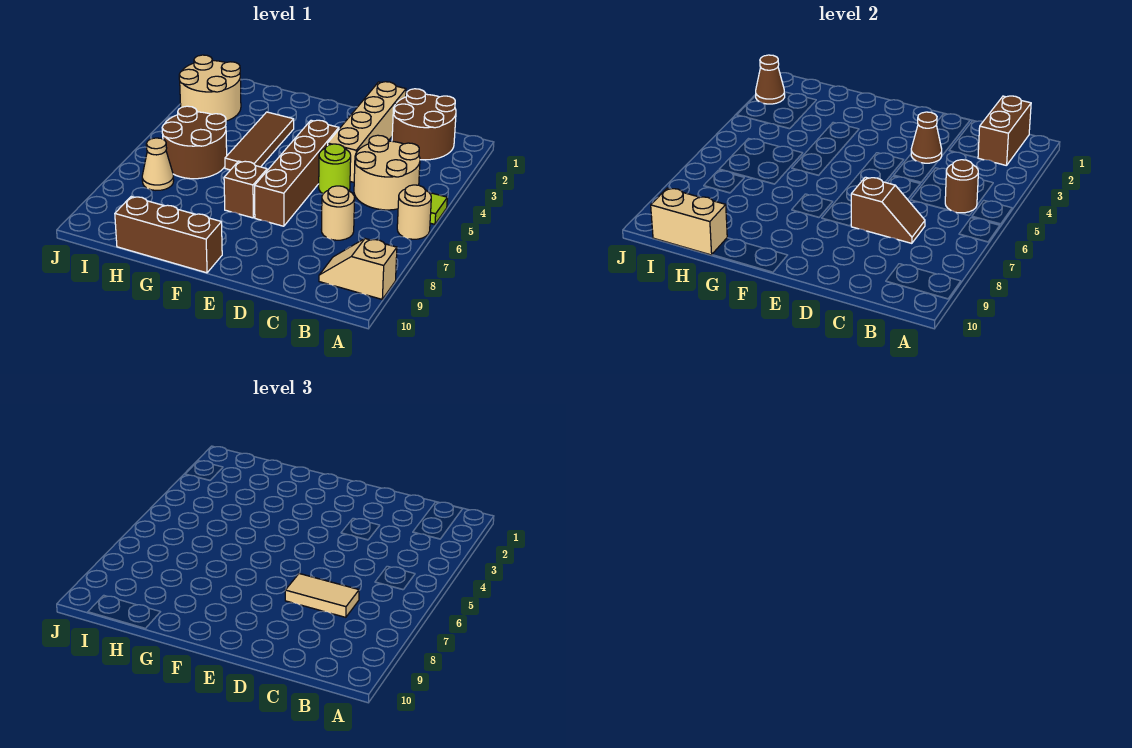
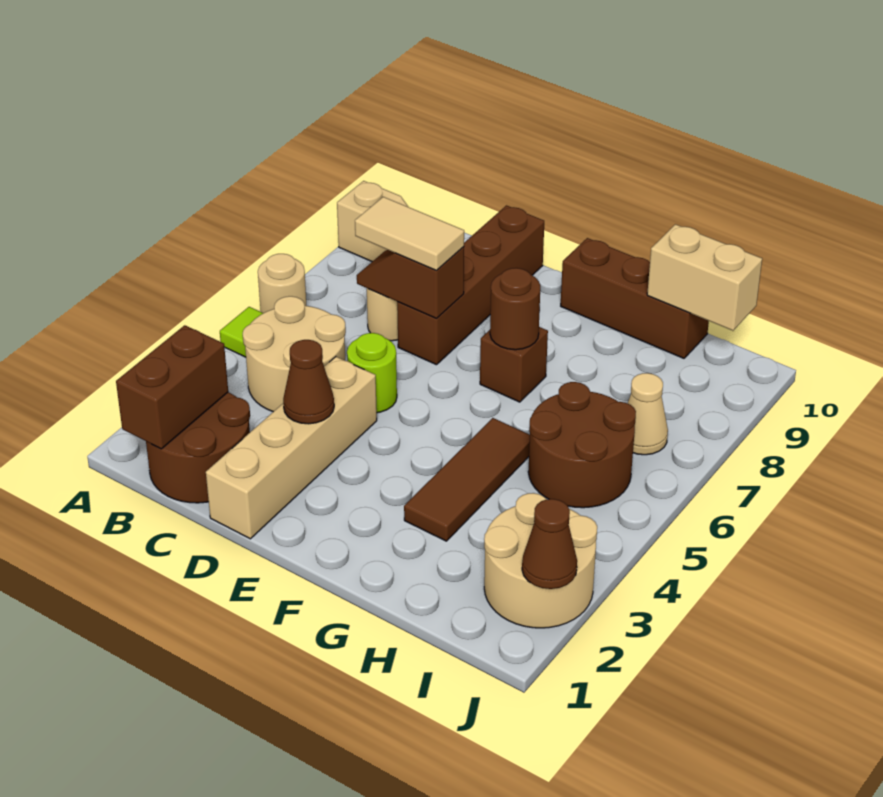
brown round brick B5 level 2 -> brown round brick F7 level 2
brown brick E4:E7 level 1 -> brown brick D7:D10 level 1

